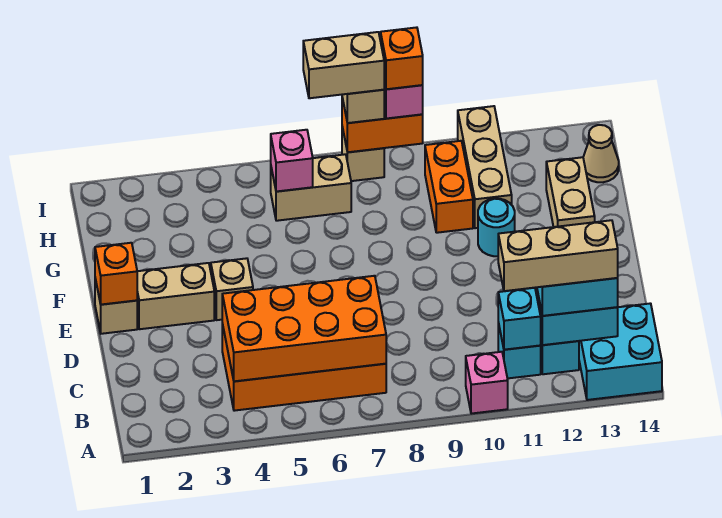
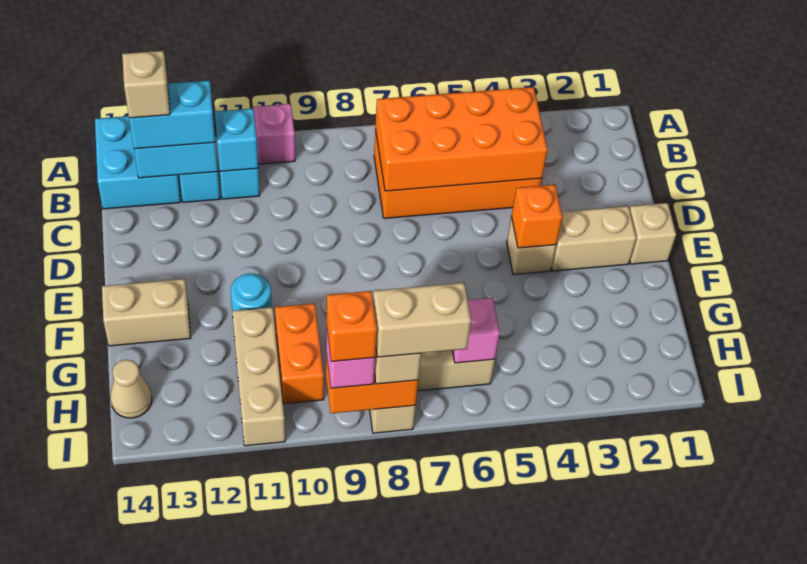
tan brick B11:B13 level 4 -> tan brick B13 level 4
orange brick E1 level 2 -> orange brick E4 level 2
tan brick F13:G13 level 1 -> tan brick F13:F14 level 1

